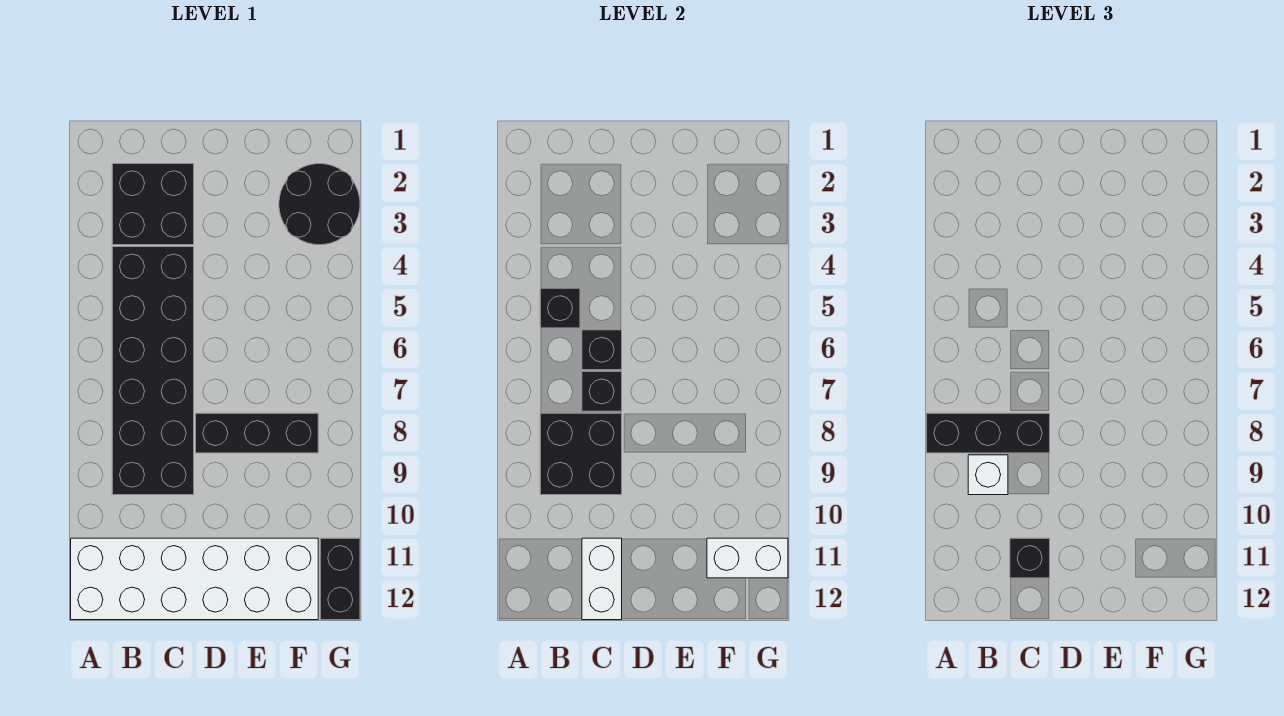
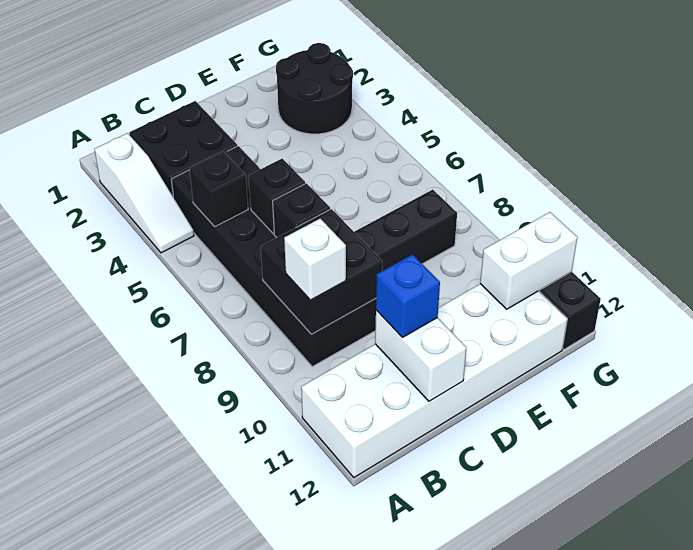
none -> white slope A2:A4 level 1 top 2
black brick A8:C8 level 3 -> none
black brick C11 level 3 -> blue brick C11 level 3

